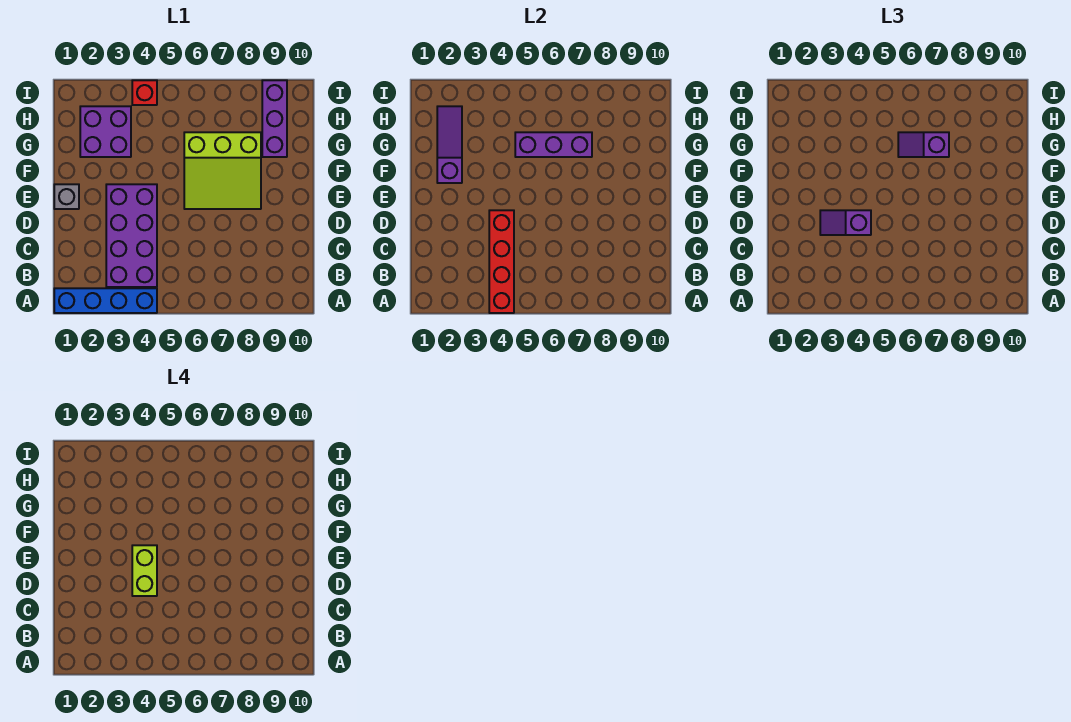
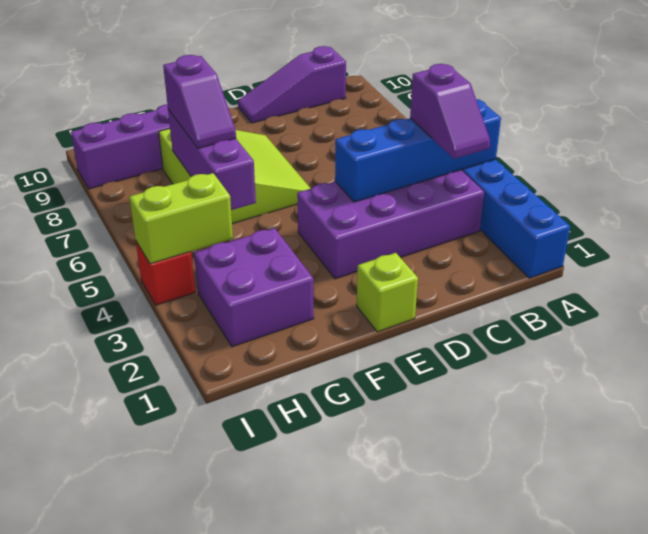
red brick A4:D4 level 2 -> blue brick A4:D4 level 2
purple slope D3:D4 level 3 top 4 -> purple slope B3:B4 level 3 top 4
lime brick D4:E4 level 4 -> lime brick H4:I4 level 2
grey brick E1 level 1 -> lime brick E1 level 1
purple slope F2:H2 level 2 top F -> purple slope B10:D10 level 1 top B

